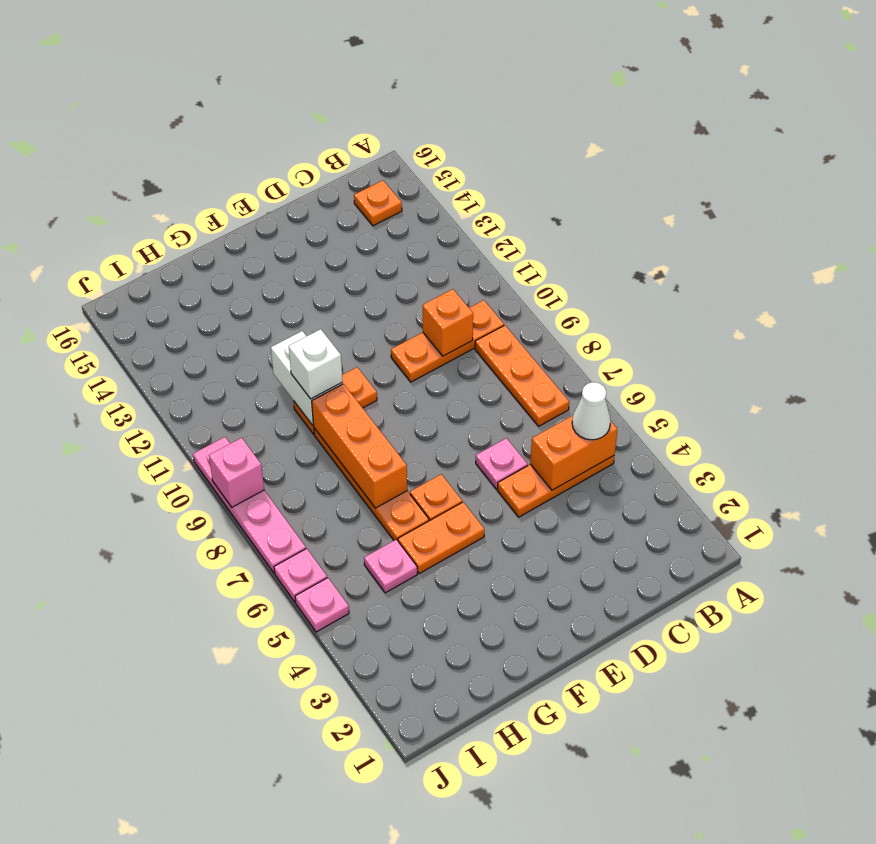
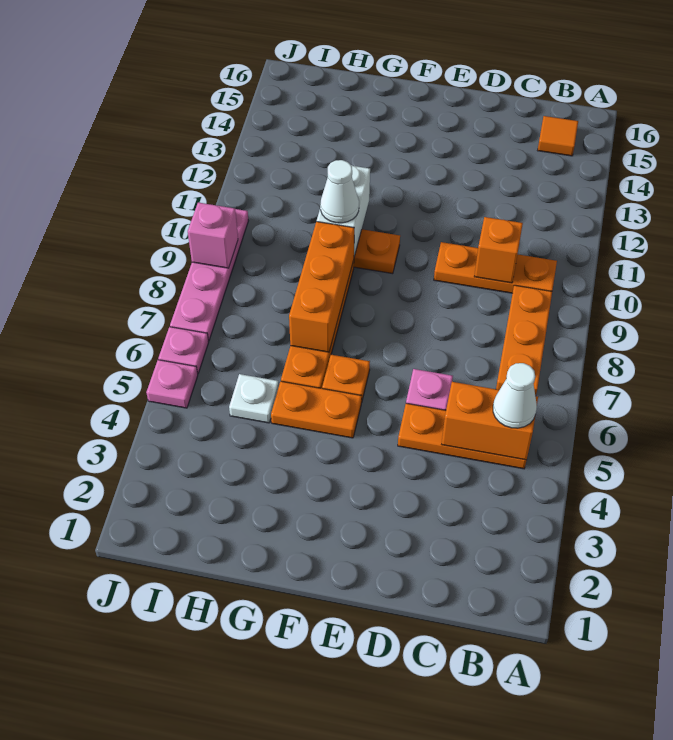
orange plate B15 level 1 -> orange tile B15 level 1
white brick G10 level 3 -> white cone G10 level 3
pink plate H5 level 1 -> white plate H5 level 1

